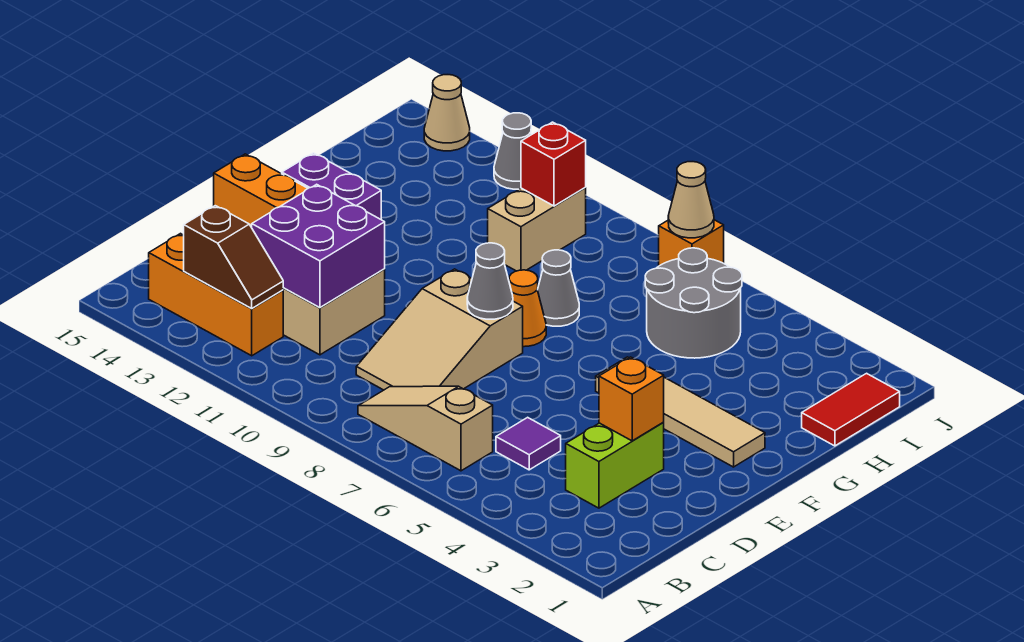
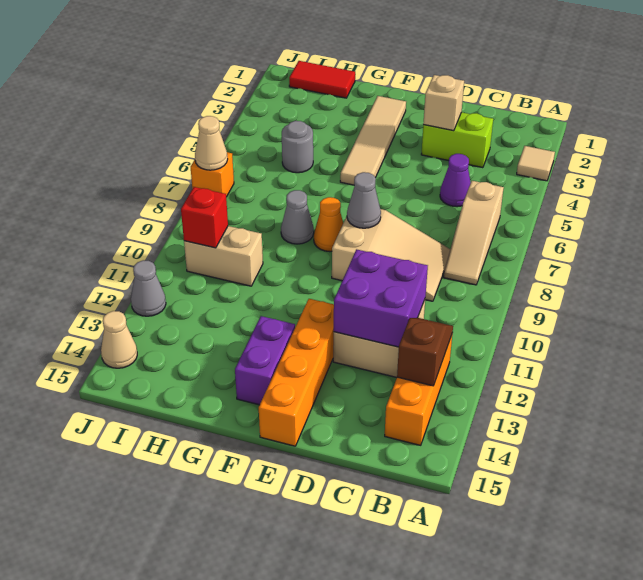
none -> tan tile A3 level 1
purple tile C5 level 1 -> purple cone C5 level 1
orange brick D3 level 2 -> tan brick D3 level 2
grey round brick H5:I6 level 1 -> grey round brick H5 level 1

